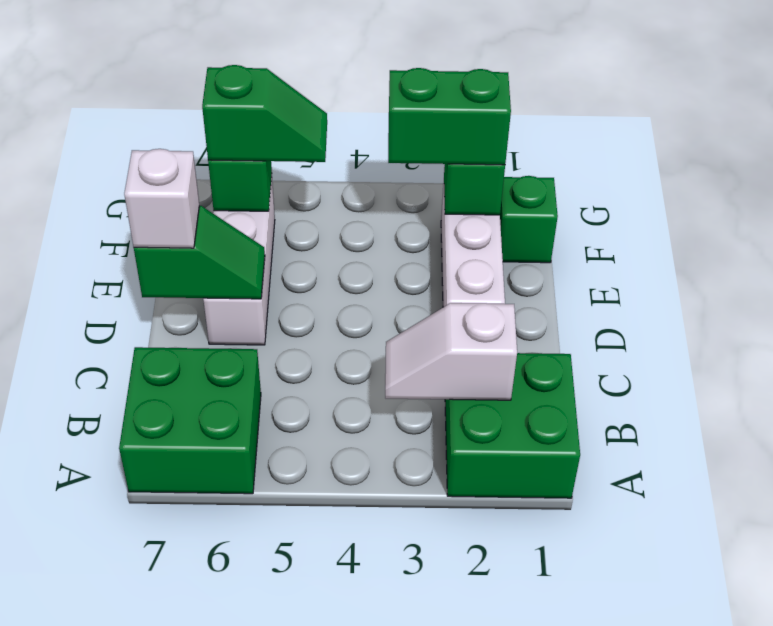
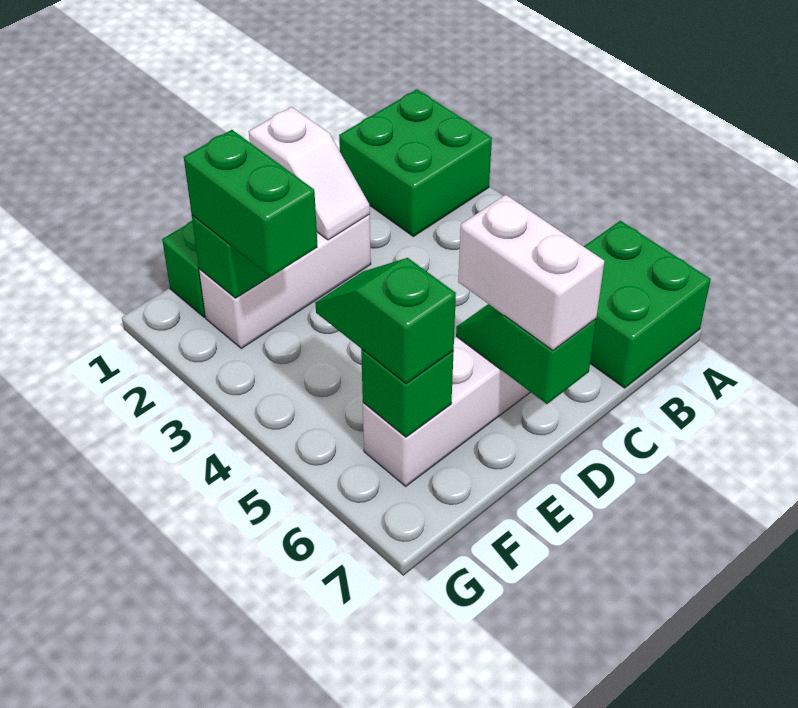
white slope B2:B3 level 2 top 2 -> white slope D1:D2 level 2 top 1
white brick D7 level 3 -> white brick D6:D7 level 3

